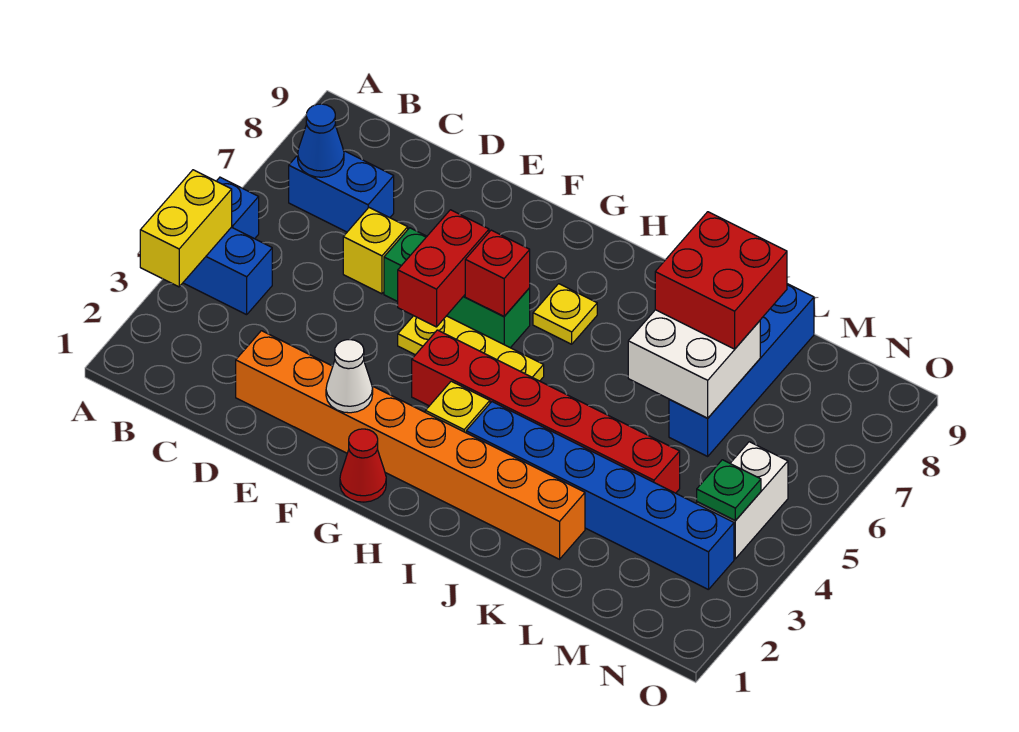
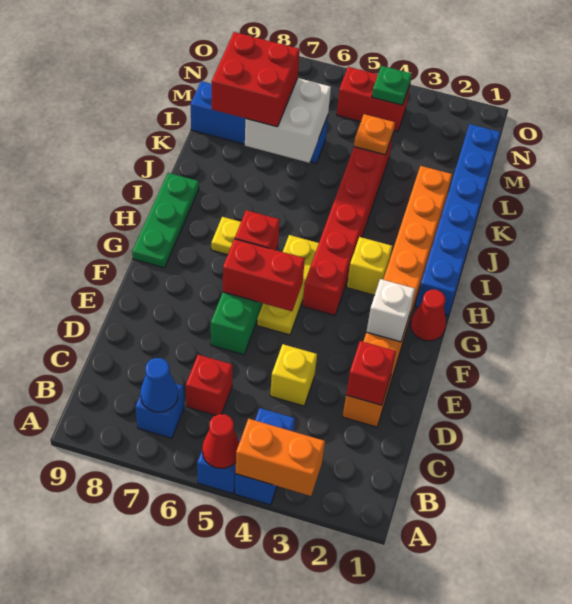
yellow brick A3:A4 level 2 -> orange brick A3:A4 level 2
none -> red cone A5 level 2
blue brick B7:C7 level 1 -> blue brick B7 level 1
none -> red brick C6 level 1
none -> red brick D2 level 2
yellow brick D6 level 1 -> yellow brick D4 level 1
white cone F2 level 2 -> white brick F2 level 2
none -> green plate G9:I9 level 1
blue brick I3:N3 level 1 -> blue brick H1:M1 level 1
none -> orange plate L4 level 2
white brick N4:N5 level 1 -> red brick N4:N5 level 1

